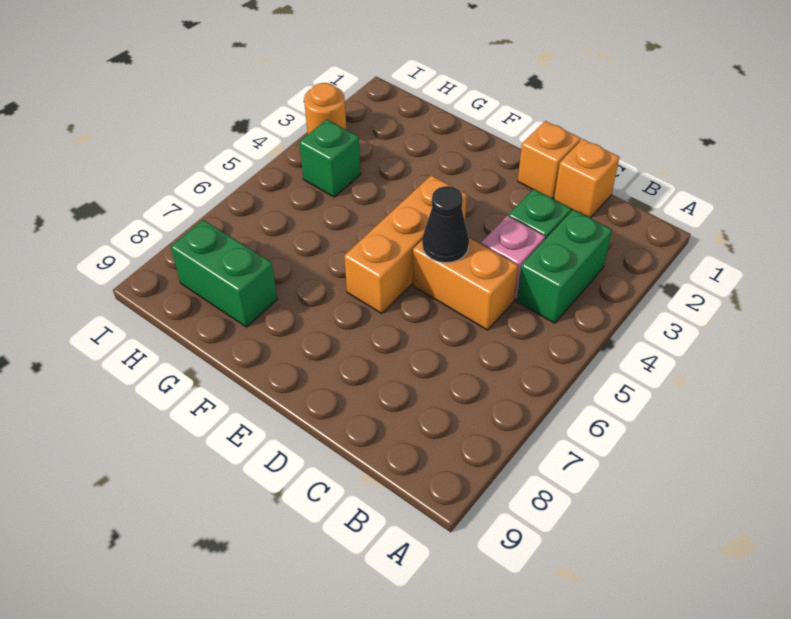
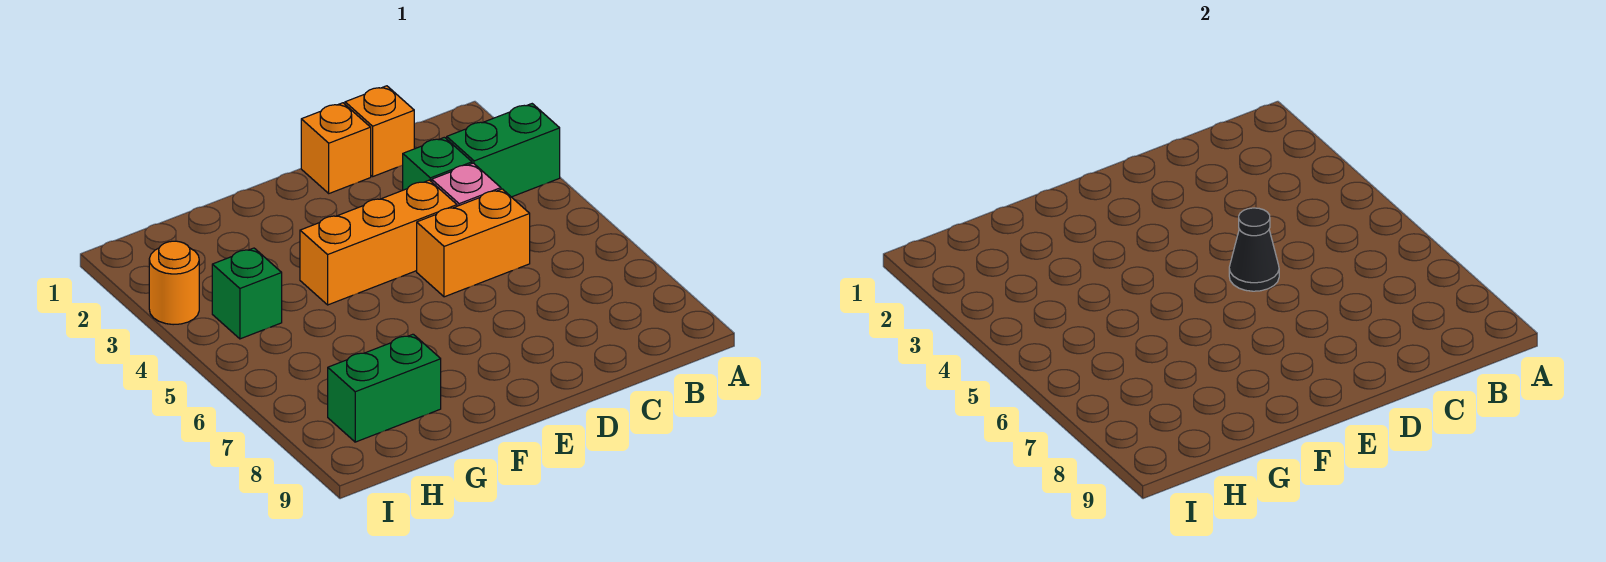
green brick B3:B4 level 1 -> green brick A3:B3 level 1
orange brick E4:E6 level 1 -> orange brick D4:F4 level 1

